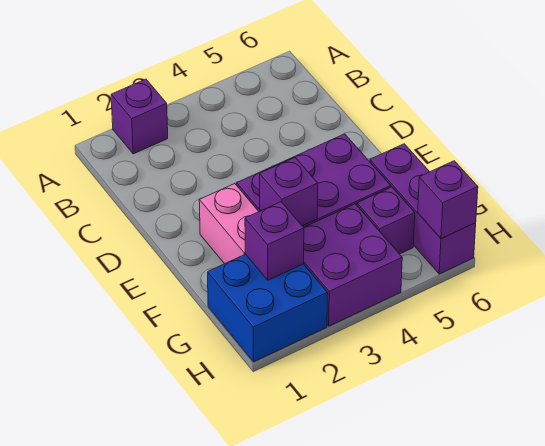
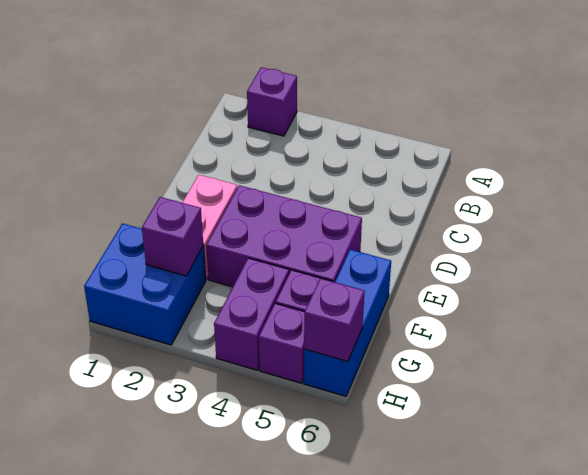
purple brick F3 level 2 -> purple brick H5 level 1
purple brick F6:H6 level 1 -> blue brick F6:H6 level 1
purple brick G3:H4 level 1 -> purple brick G4:H4 level 1

